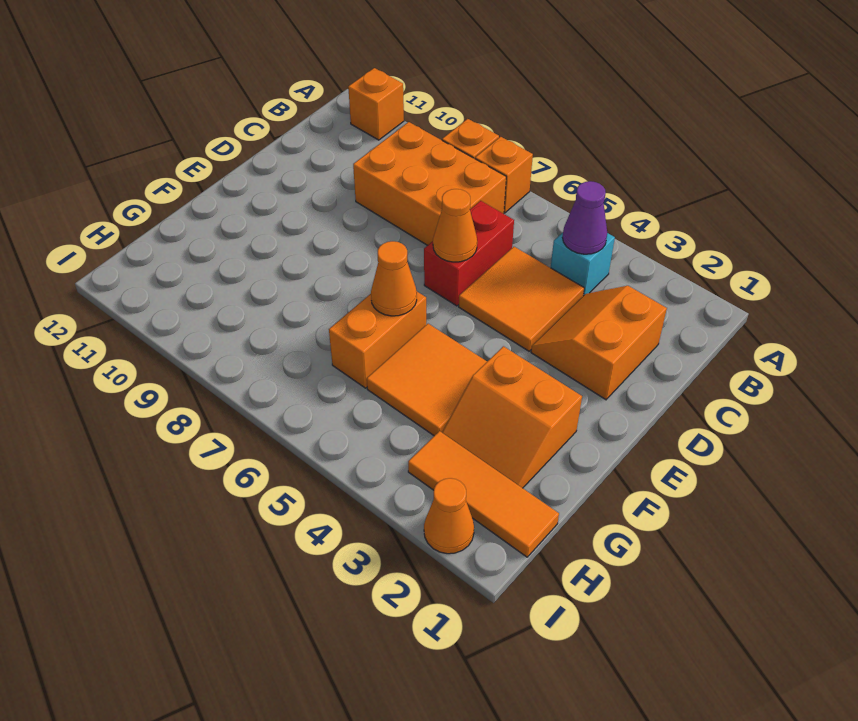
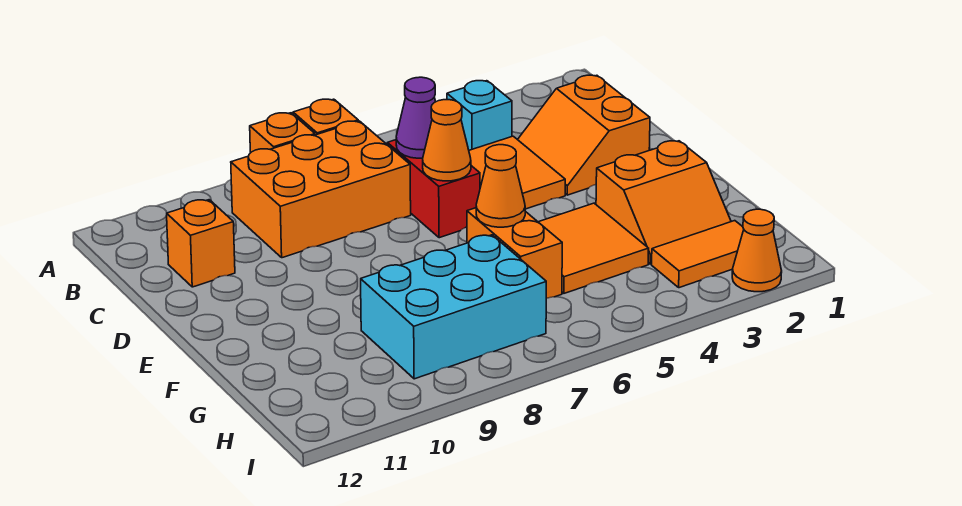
orange brick A11 level 1 -> orange brick C11 level 1
purple cone B4 level 2 -> purple cone C6 level 2
none -> cyan brick G7:H9 level 1
orange tile H1:H3 level 1 -> orange tile H2:H3 level 1

